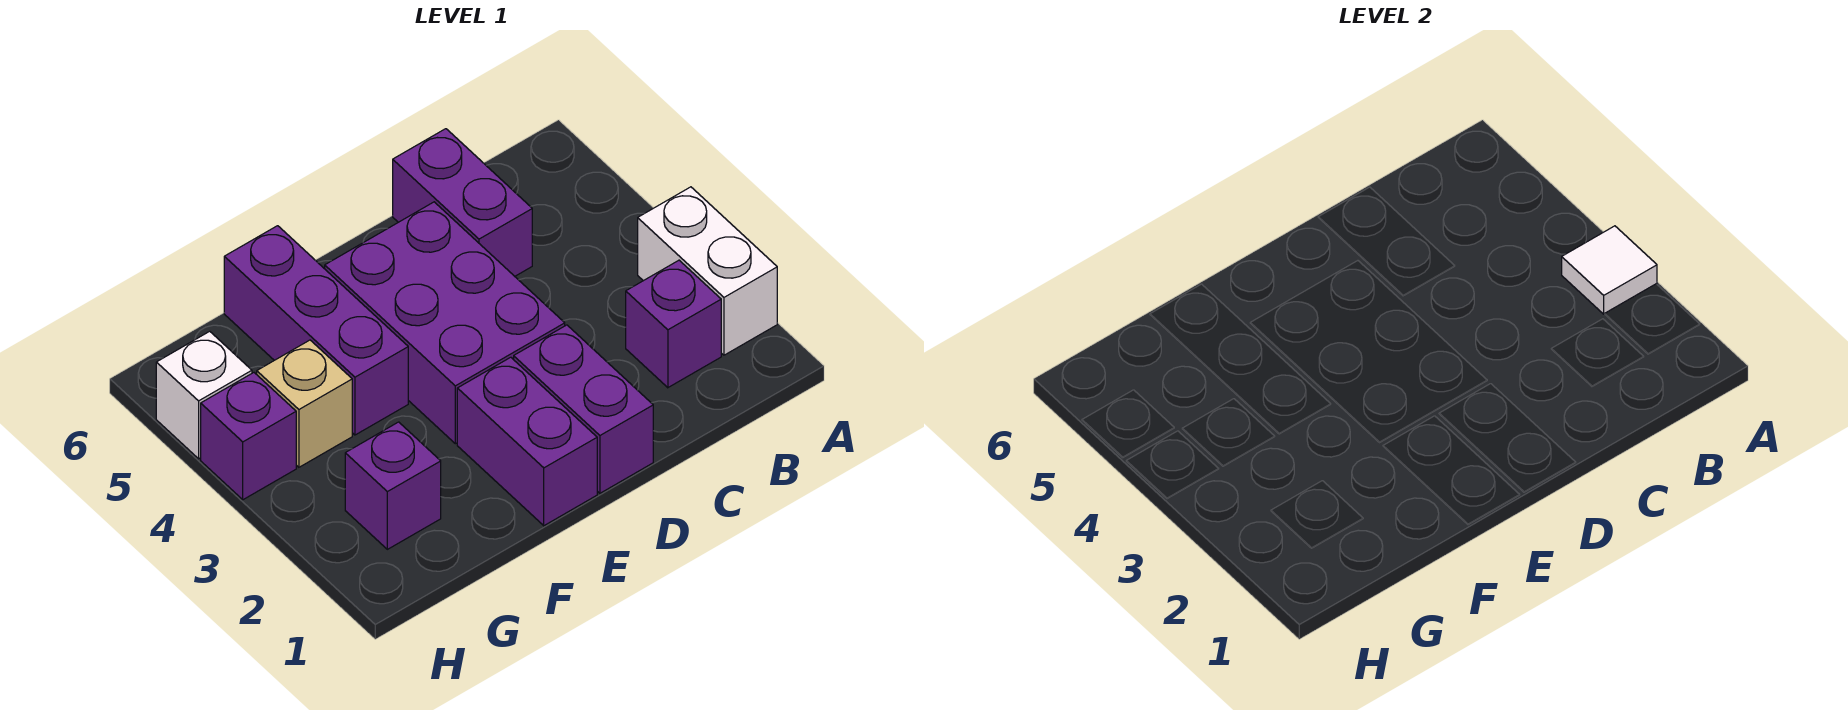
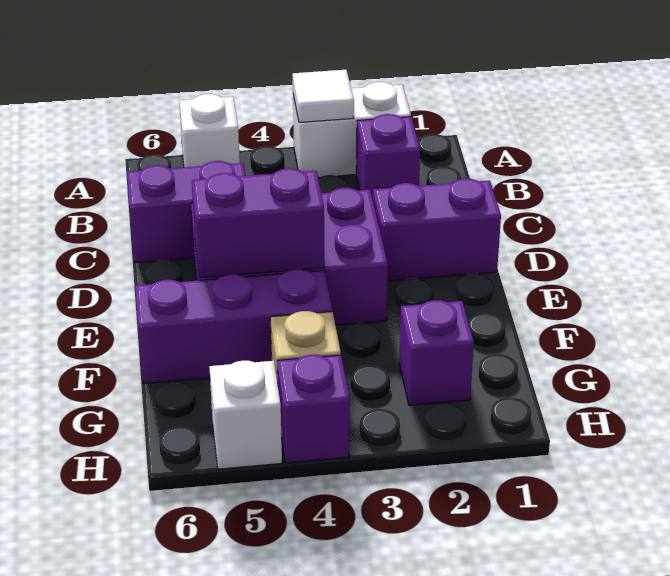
none -> white brick A5 level 1
purple brick E1:E2 level 1 -> purple brick E4:E5 level 2

